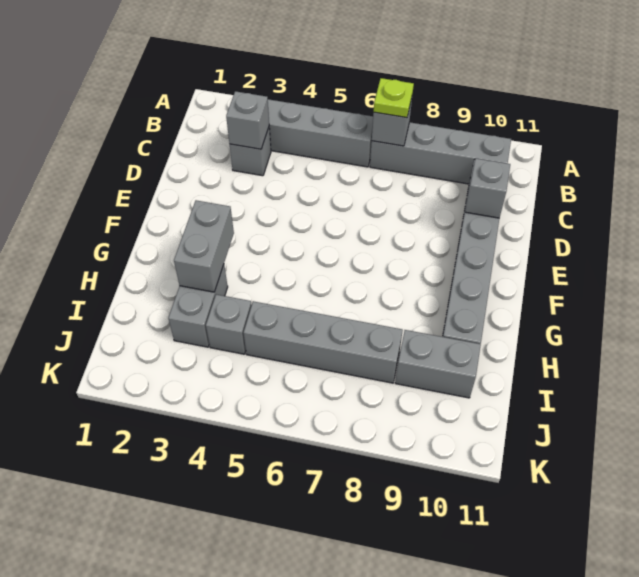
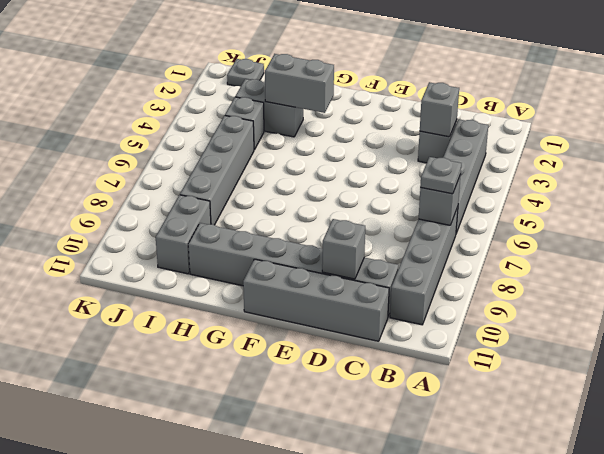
lime plate B7 level 3 -> grey plate B7 level 3
none -> grey brick C11:F11 level 1
none -> grey plate J1 level 1

